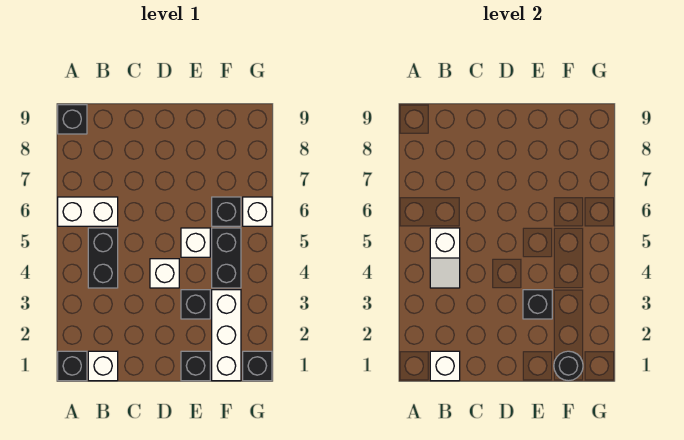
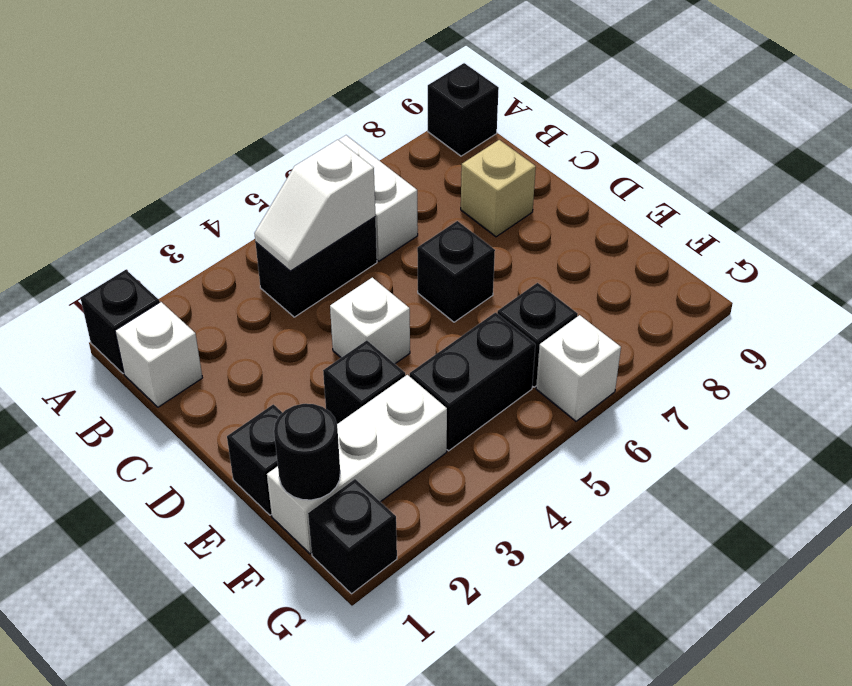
white brick B1 level 2 -> none
none -> tan brick C8 level 1
black brick E3 level 2 -> black brick D6 level 1
white brick E5 level 1 -> none

